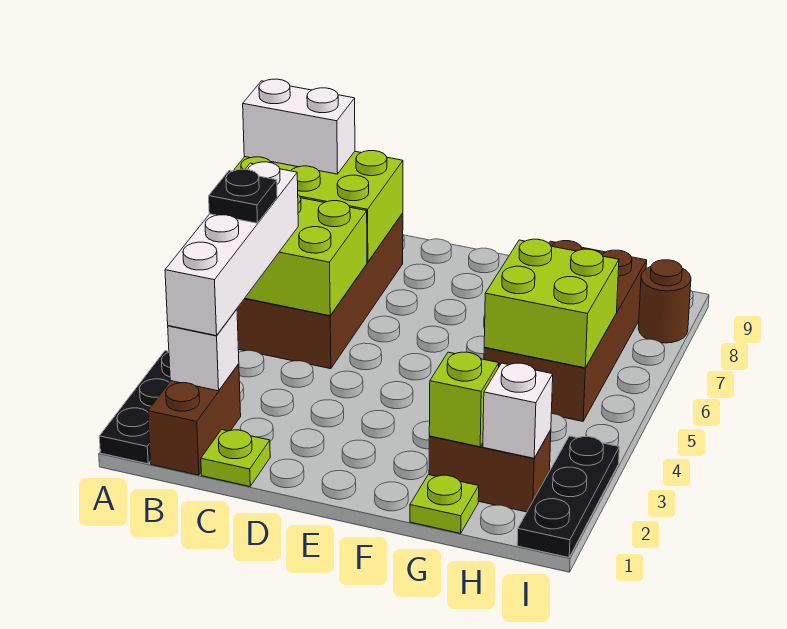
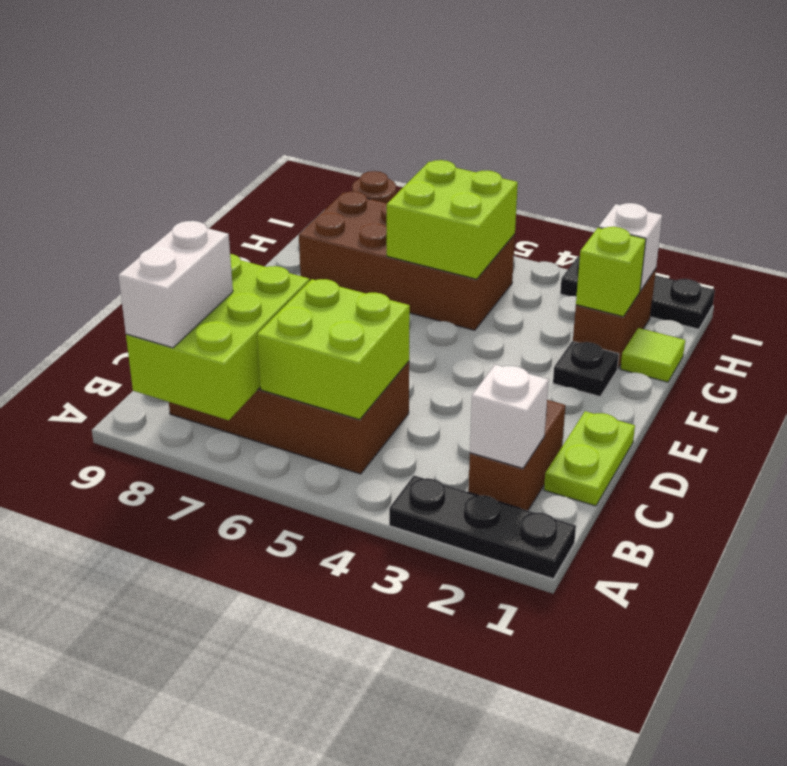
brown brick B1:B2 level 1 -> brown brick B2:C2 level 1
white brick B2:B5 level 3 -> none
black plate B4 level 4 -> black plate F2 level 1
lime plate C1 level 1 -> lime plate C1:D1 level 1
lime plate G1 level 1 -> lime tile G1 level 1

